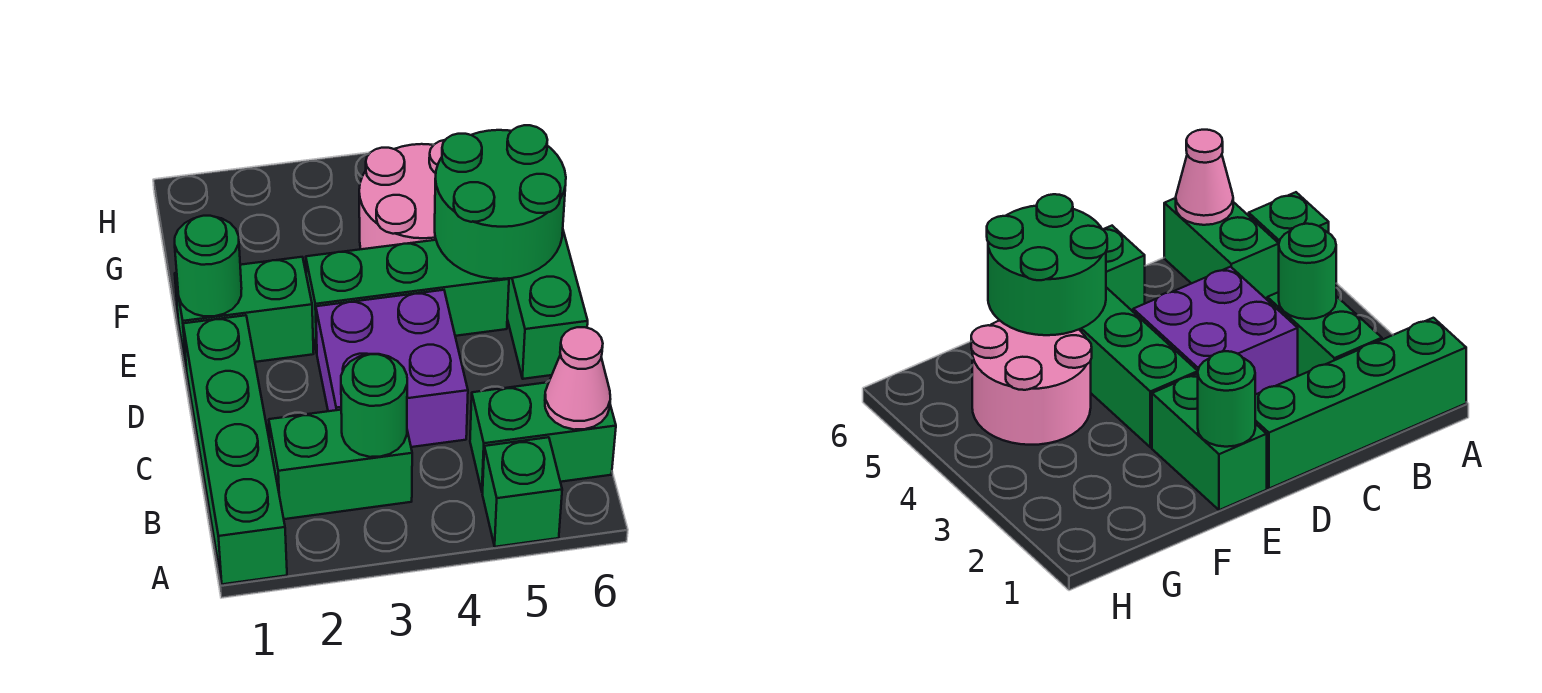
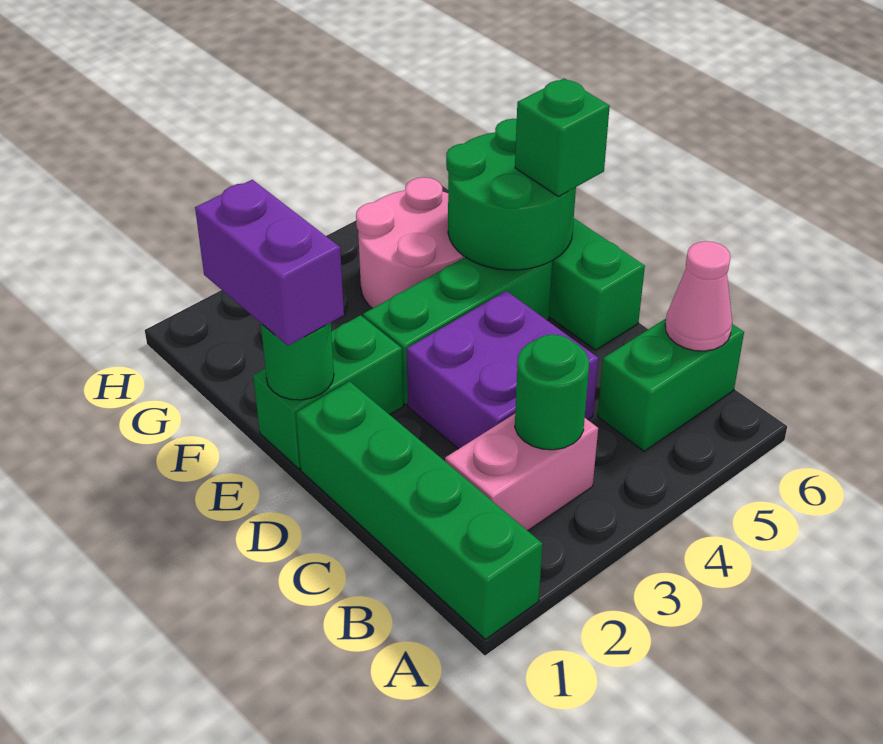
green brick A5 level 1 -> green brick E6 level 3
green brick B2:B3 level 1 -> pink brick B2:B3 level 1
none -> purple brick E1:F1 level 3

